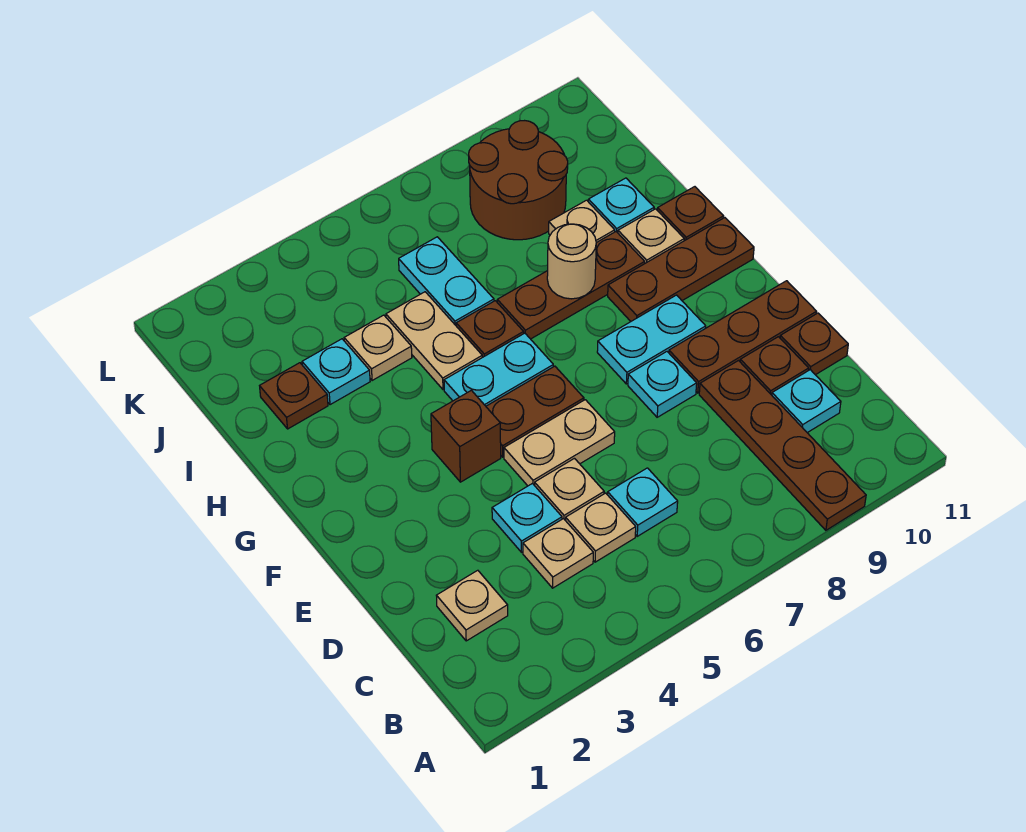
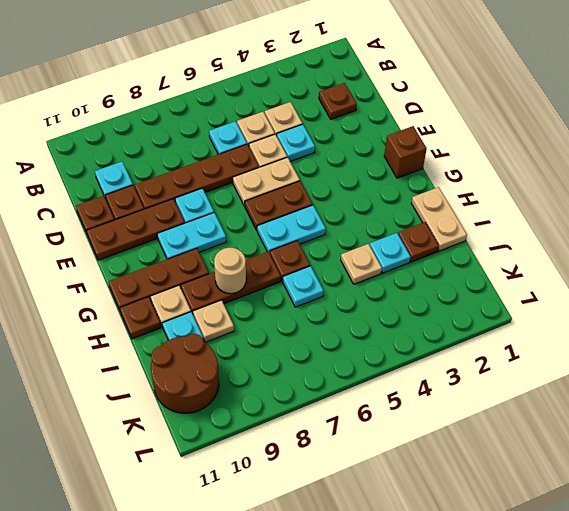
brown plate A9:D9 level 1 -> brown plate D6:D9 level 1
tan plate C2 level 1 -> brown plate C2 level 1
brown brick F4 level 1 -> brown brick F1 level 1
tan plate H5:I5 level 1 -> tan plate H1:I1 level 1
cyan plate I6:J6 level 1 -> cyan plate I6 level 1
brown round brick J8:K9 level 1 -> brown round brick J10:K11 level 1

